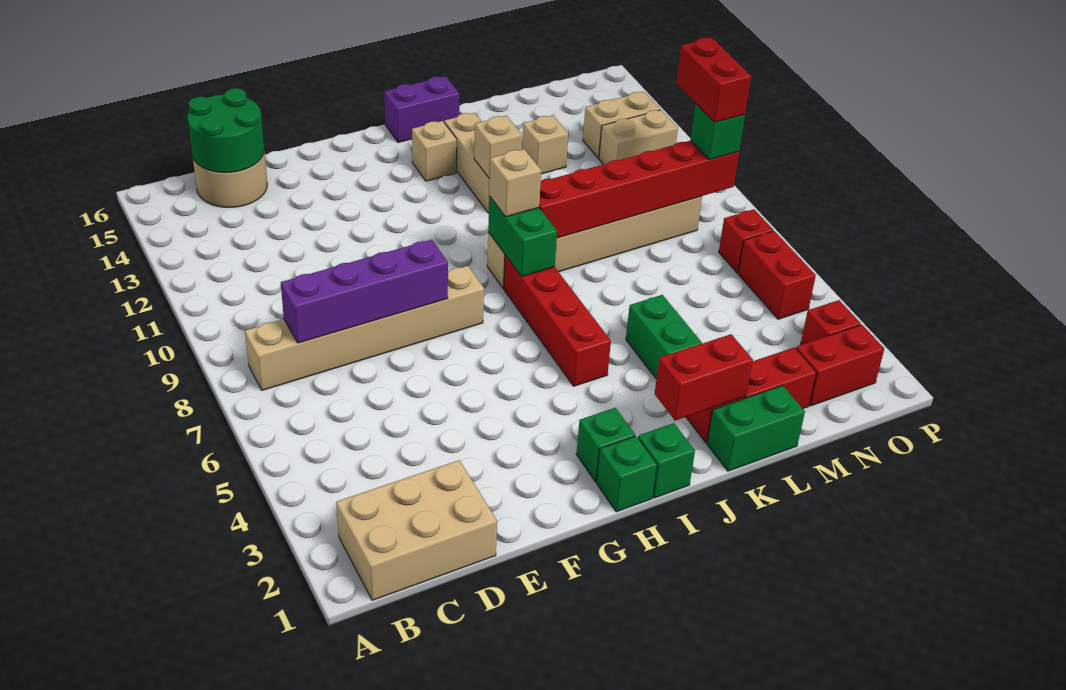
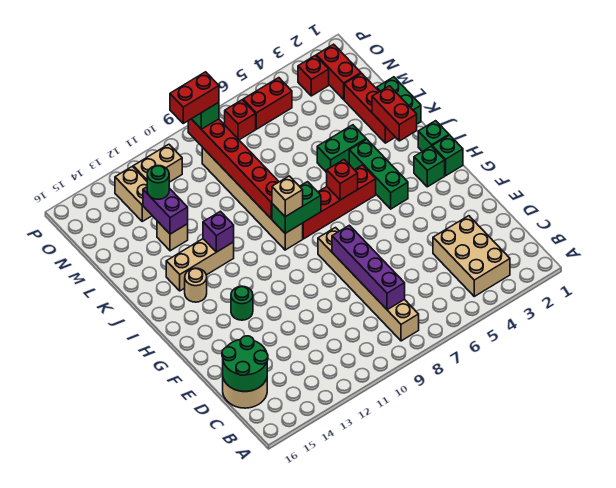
tan brick B1:D2 level 1 -> tan brick B3:D4 level 1
none -> green round brick G13 level 1
none -> green brick H4:J4 level 1
none -> red brick I6 level 2
tan brick I14 level 1 -> tan round brick I14 level 1
purple brick I16:J16 level 1 -> purple brick L13:M13 level 2
tan brick J12 level 2 -> purple brick J12 level 2
none -> green round brick M13 level 3
tan brick N12:O12 level 1 -> tan brick O11:O12 level 1

